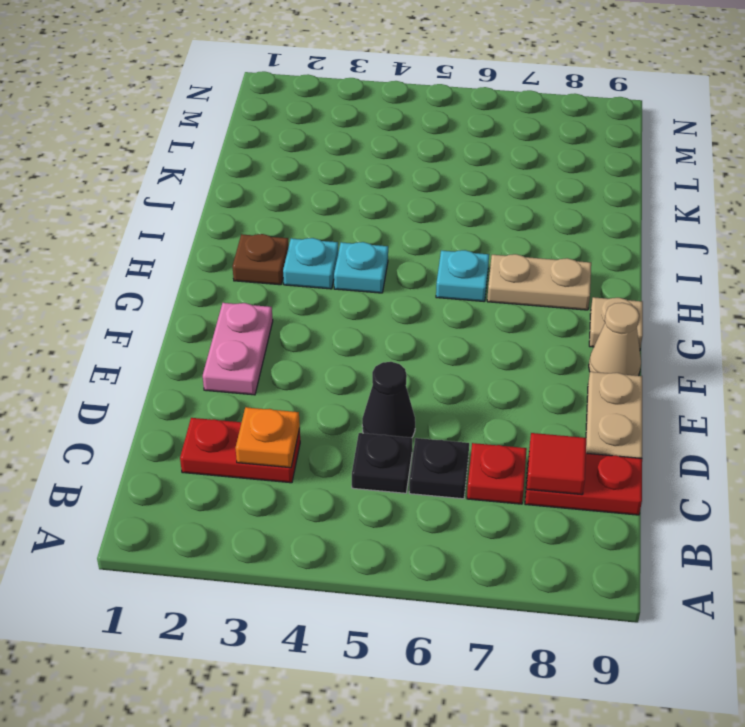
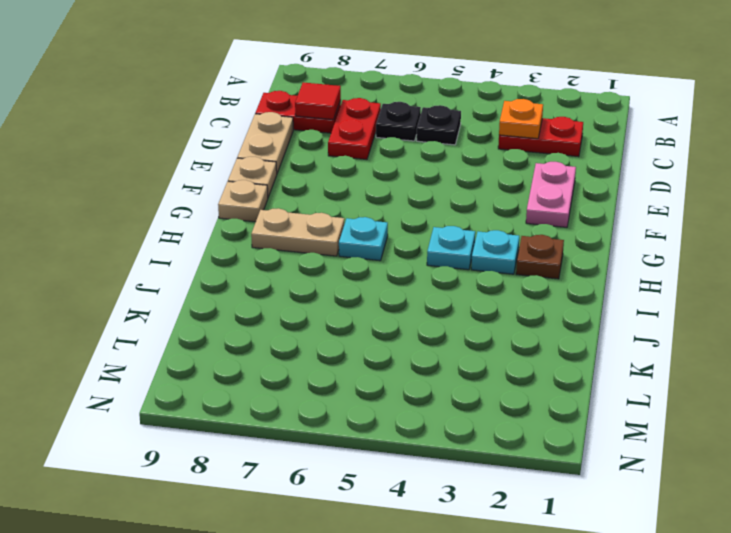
red plate C7 level 1 -> red plate C7:D7 level 1
black cone D5 level 1 -> none
tan cone F9 level 1 -> tan plate F9 level 1

